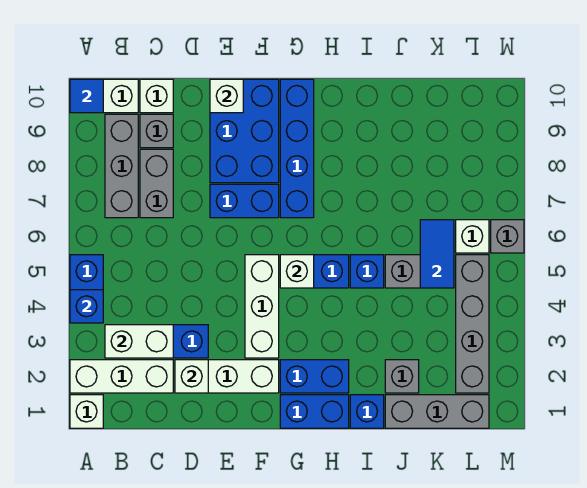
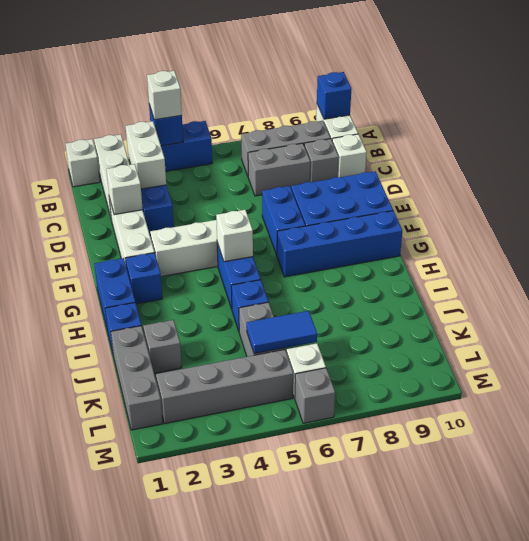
blue tile A10 level 2 -> blue brick A10 level 2
white brick E10 level 2 -> white brick A4 level 3
blue brick G2:H2 level 1 -> blue brick G2 level 1

